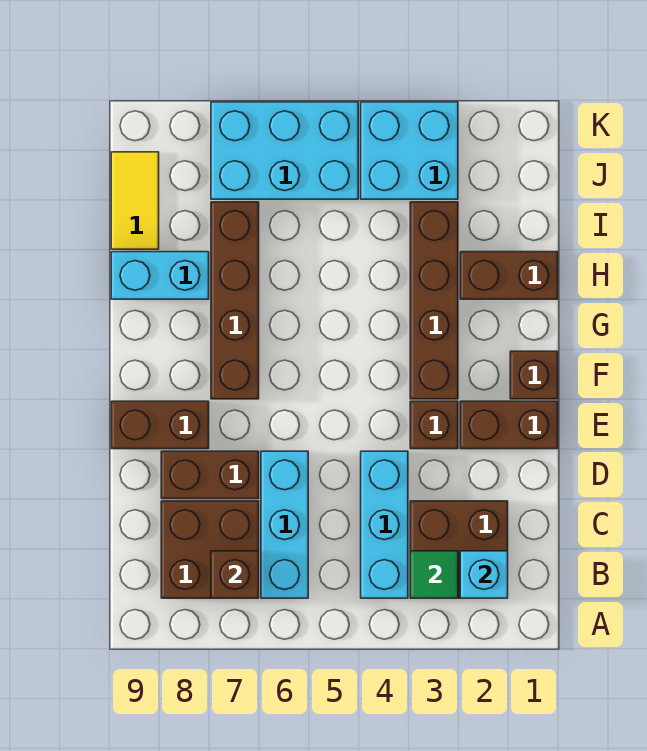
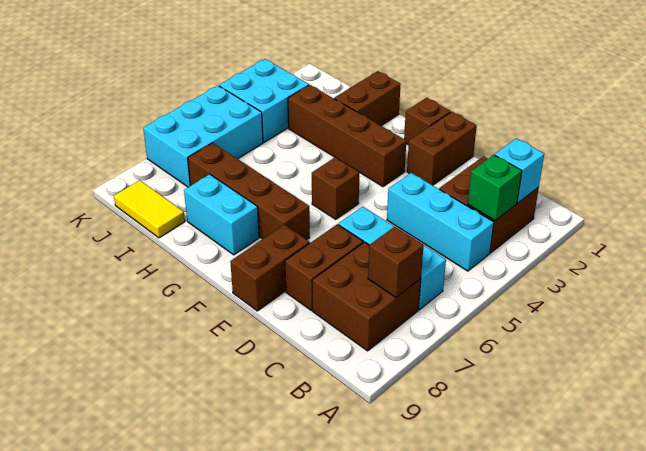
green tile B3 level 2 -> green brick B3 level 2
brown brick E3 level 1 -> brown brick F5 level 1
cyan brick H8:H9 level 1 -> cyan brick G8:H8 level 1

